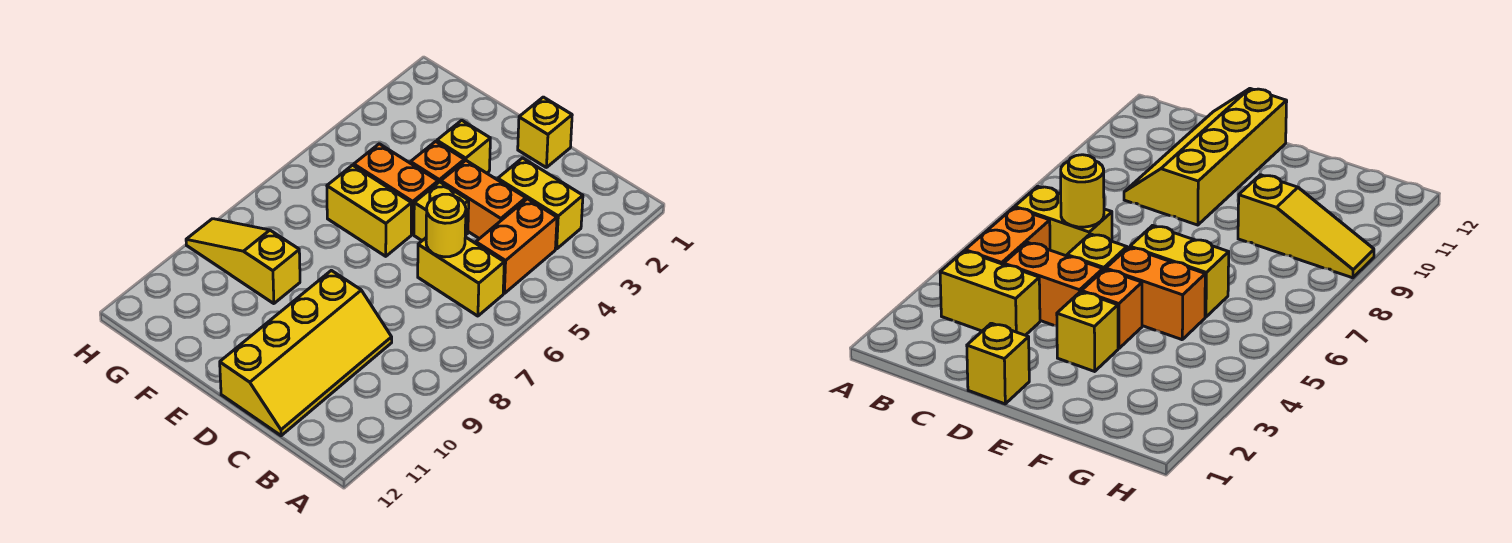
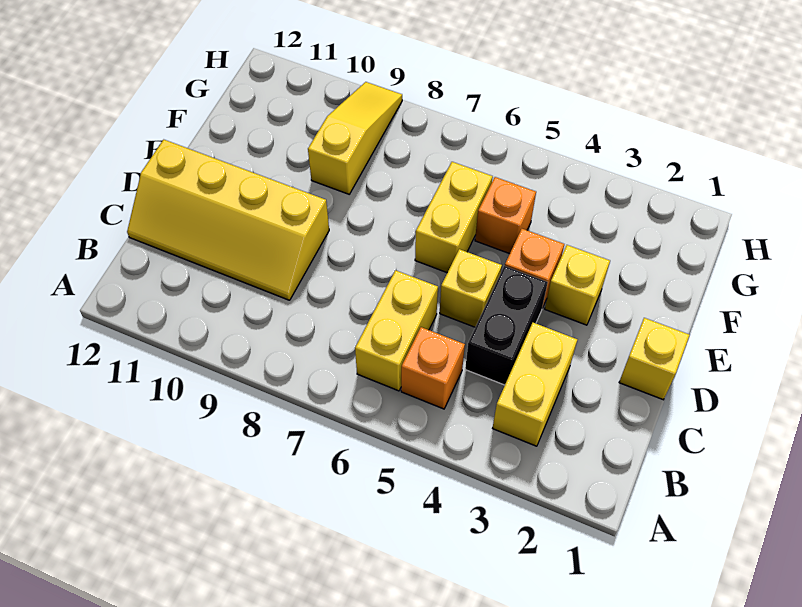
orange brick B4:B5 level 1 -> orange brick B5 level 1
orange brick C4:D4 level 1 -> black brick C4:D4 level 1
yellow round brick C6 level 2 -> none
orange brick E5:F5 level 1 -> orange brick F5 level 1

